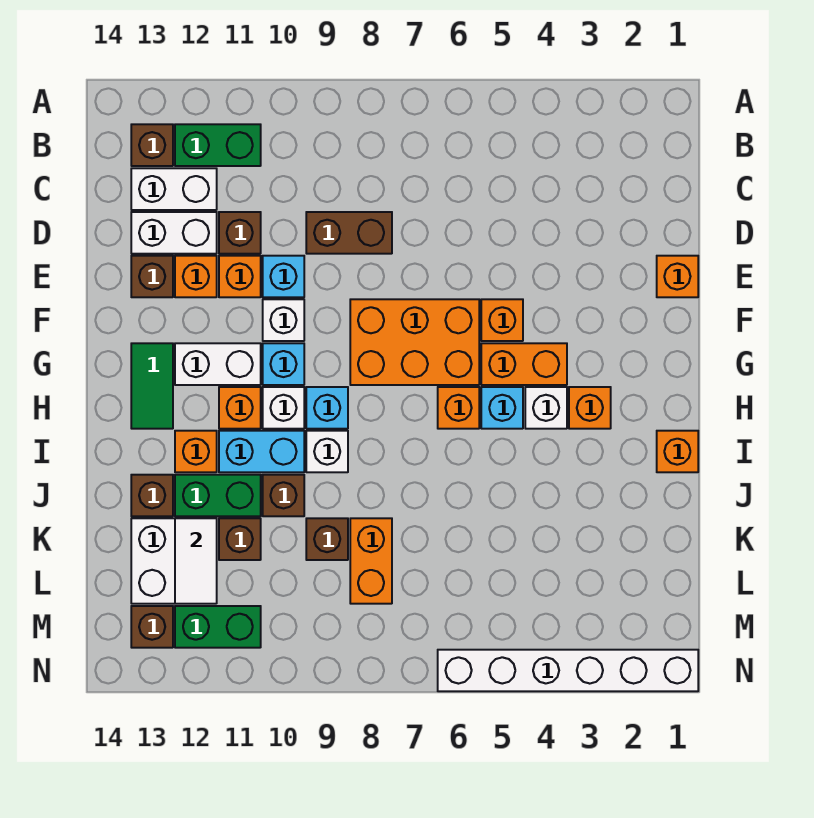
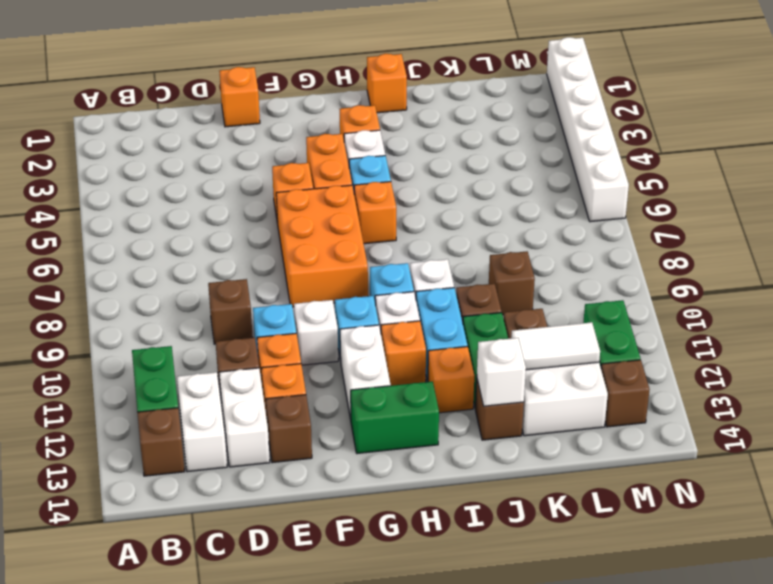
brown brick D8:D9 level 1 -> brown brick D9 level 1
green tile G13:H13 level 1 -> green brick G13:H13 level 1
none -> white brick J13 level 2
orange brick K8:L8 level 1 -> none

